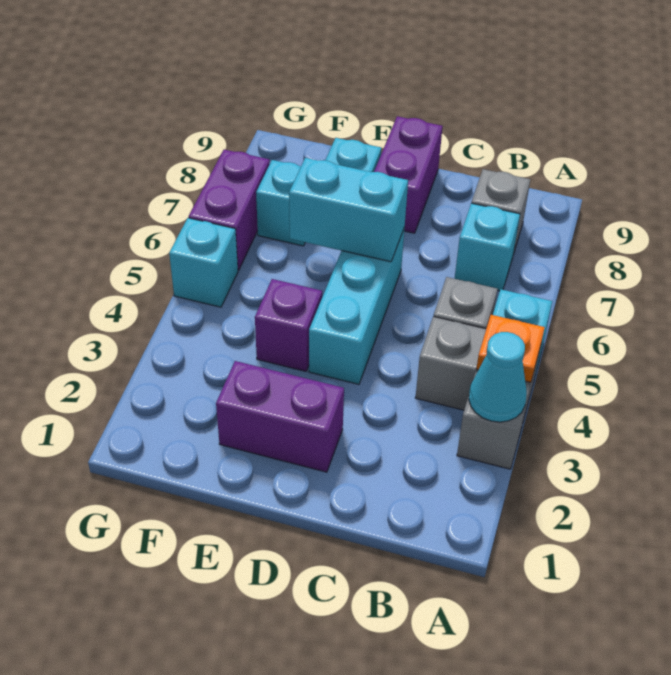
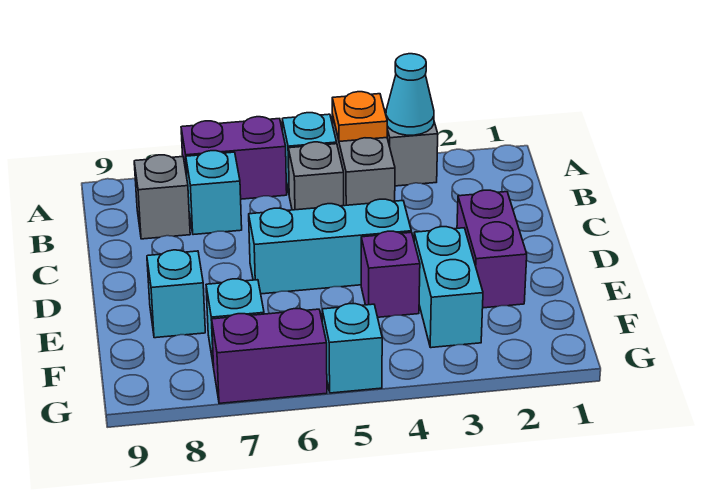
cyan brick D6:E6 level 2 -> cyan brick E3:F3 level 1
purple brick D8:D9 level 1 -> purple brick A6:A7 level 1

